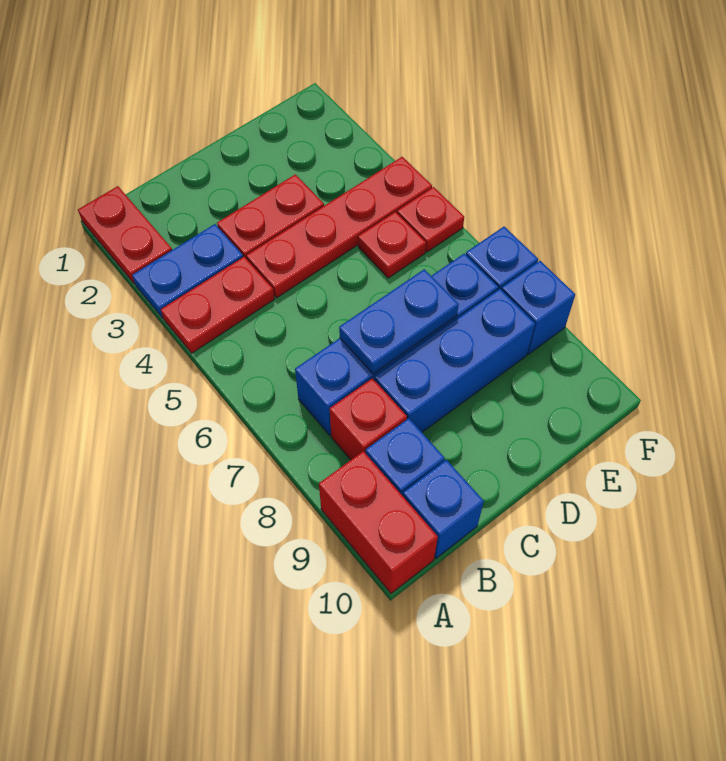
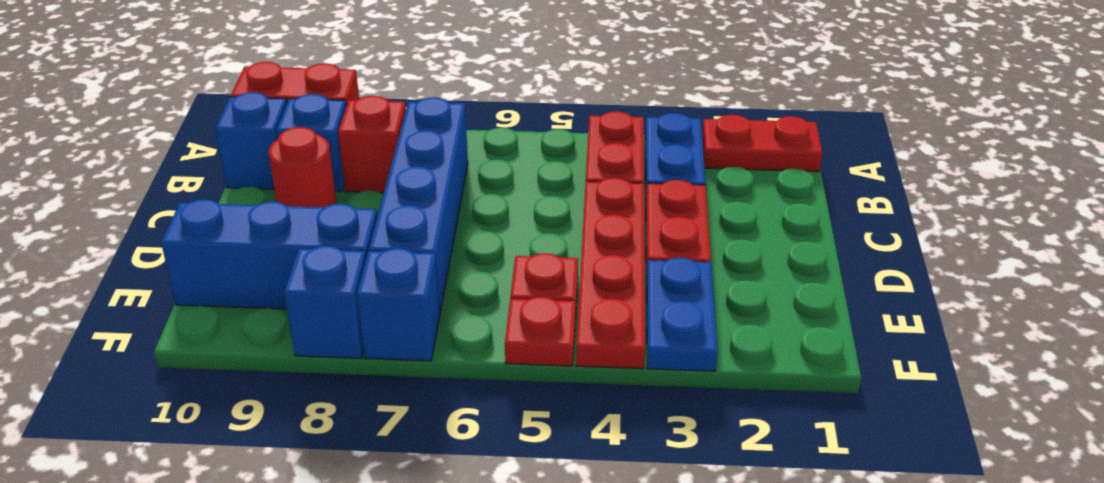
blue plate C7:D7 level 2 -> blue plate E3:F3 level 1
blue brick C8:E8 level 1 -> blue brick E8:E10 level 1
none -> red round brick C9 level 1

